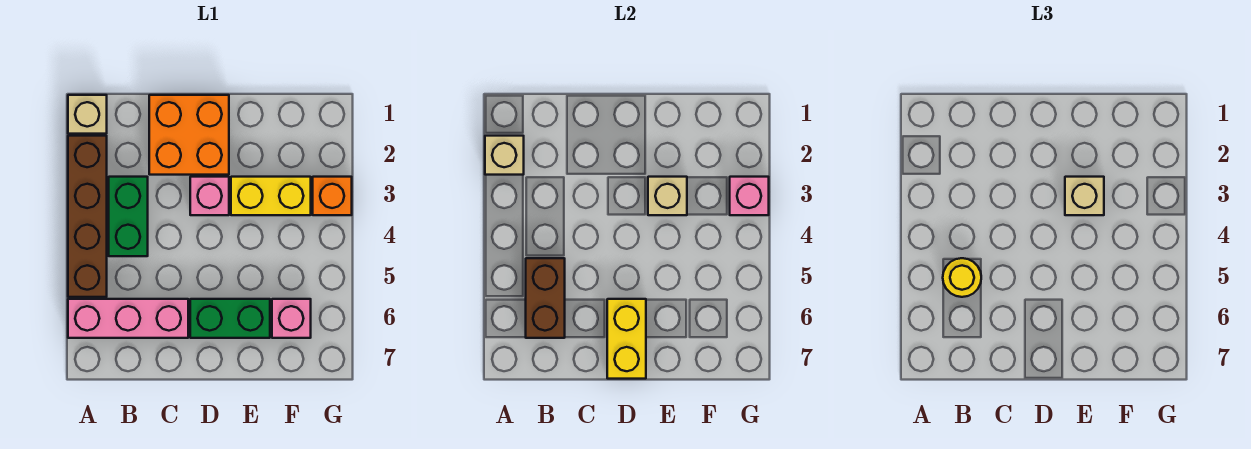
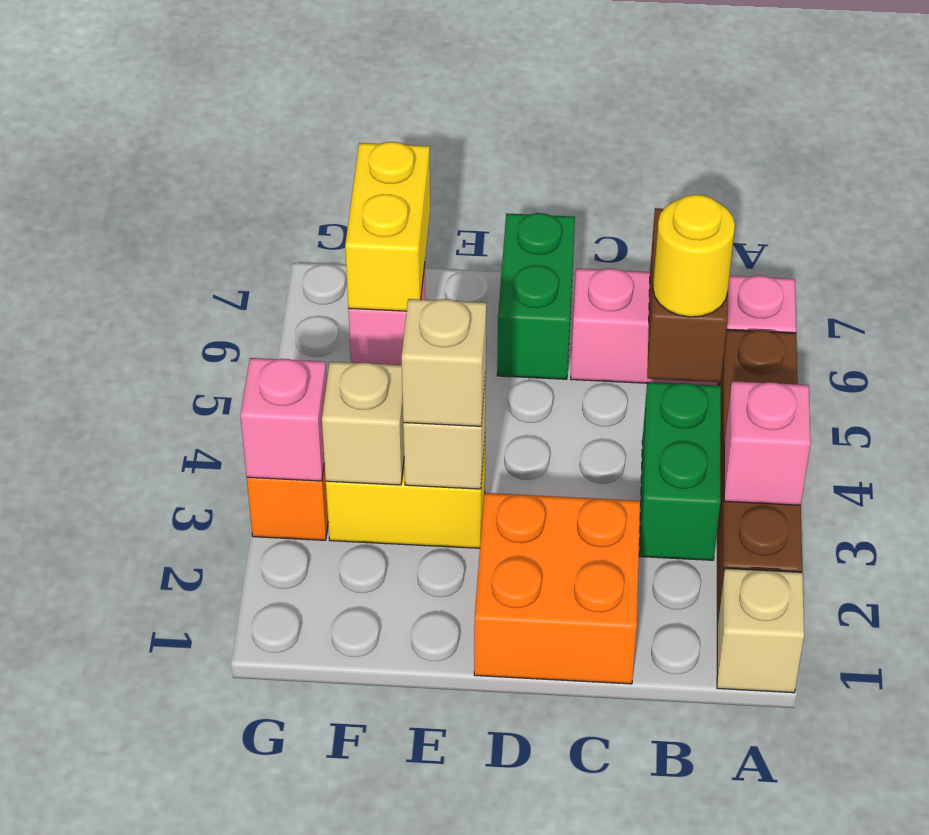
tan brick A2 level 2 -> tan brick F3 level 2
pink brick D3 level 1 -> pink brick A3 level 2
green brick D6:E6 level 1 -> green brick D6:D7 level 1
yellow brick D6:D7 level 2 -> yellow brick F6:F7 level 2

